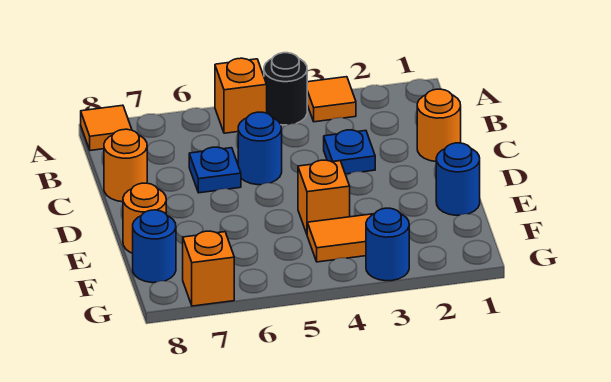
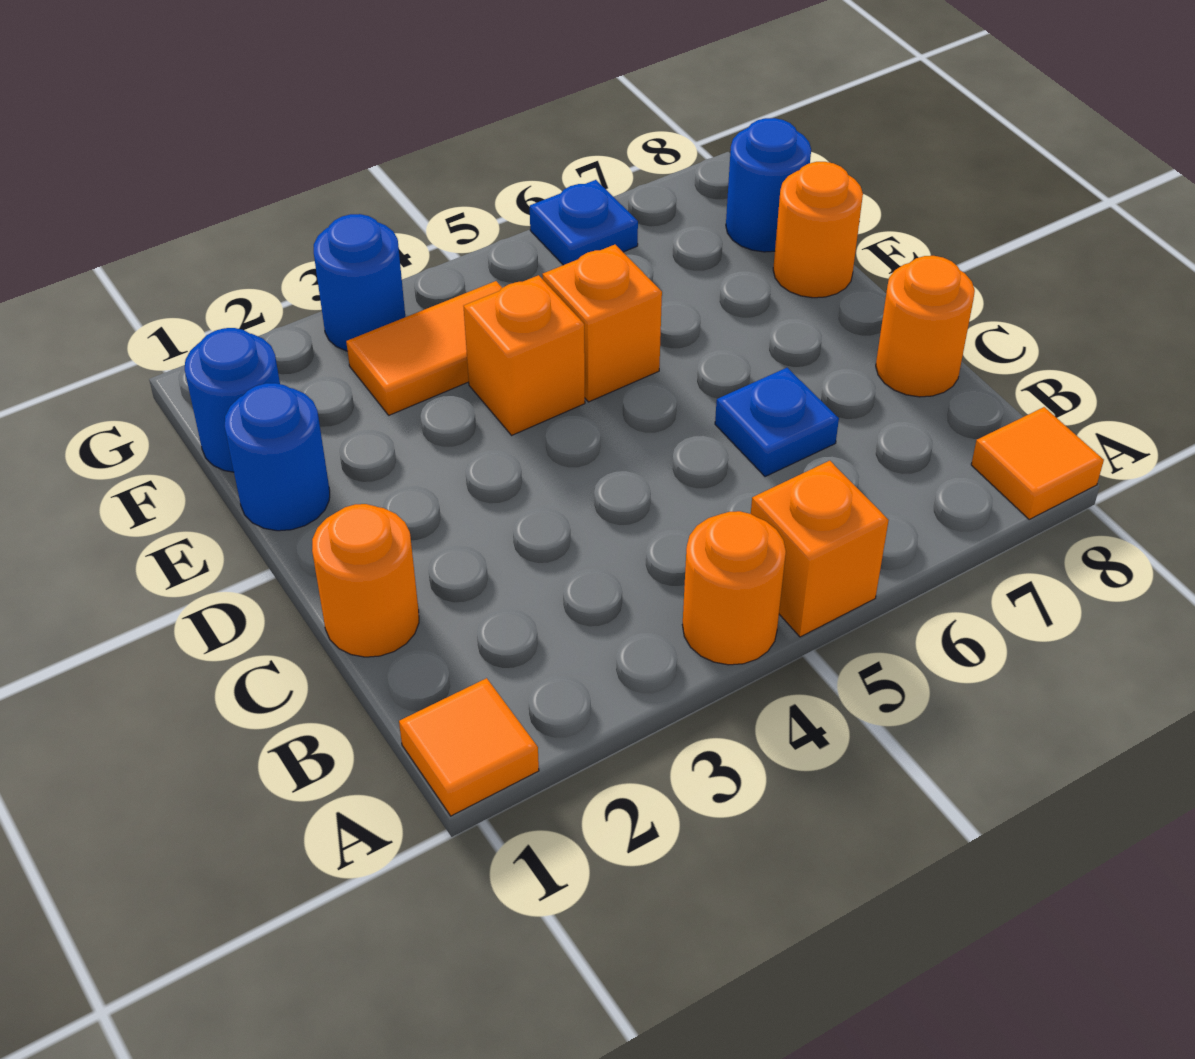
orange tile A3 level 1 -> orange tile A1 level 1
black round brick A4 level 1 -> orange round brick A4 level 1
blue plate C3 level 1 -> blue plate G6 level 1
blue round brick C5 level 1 -> blue round brick F1 level 1
orange brick G7 level 1 -> orange brick E5 level 1

